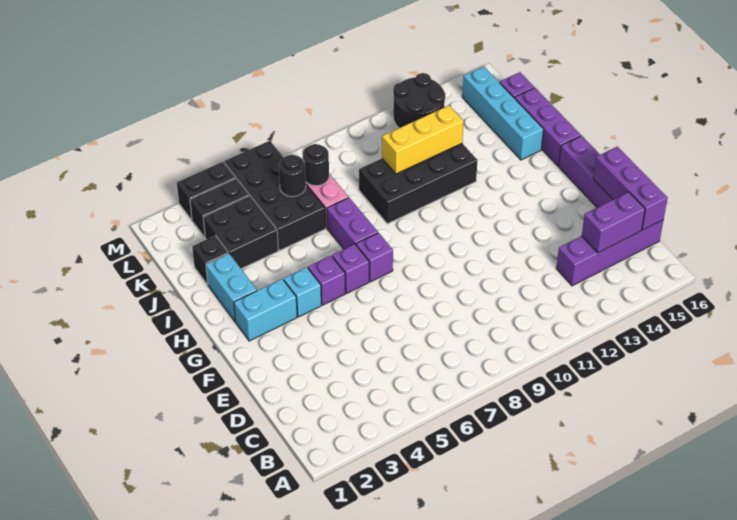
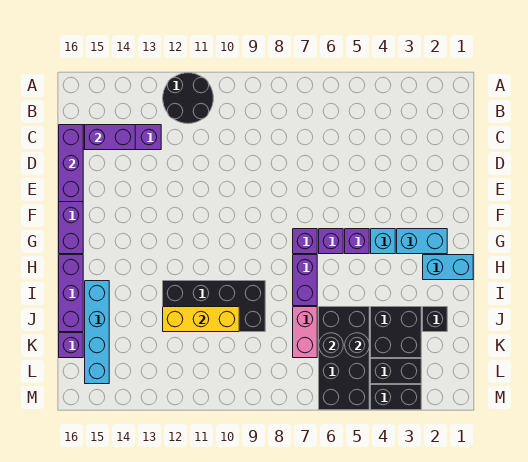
cyan brick H2:I2 level 1 -> cyan brick H1:H2 level 1
black round brick K7 level 2 -> black round brick K5 level 2
black round brick L12:M13 level 1 -> black round brick A11:B12 level 1

